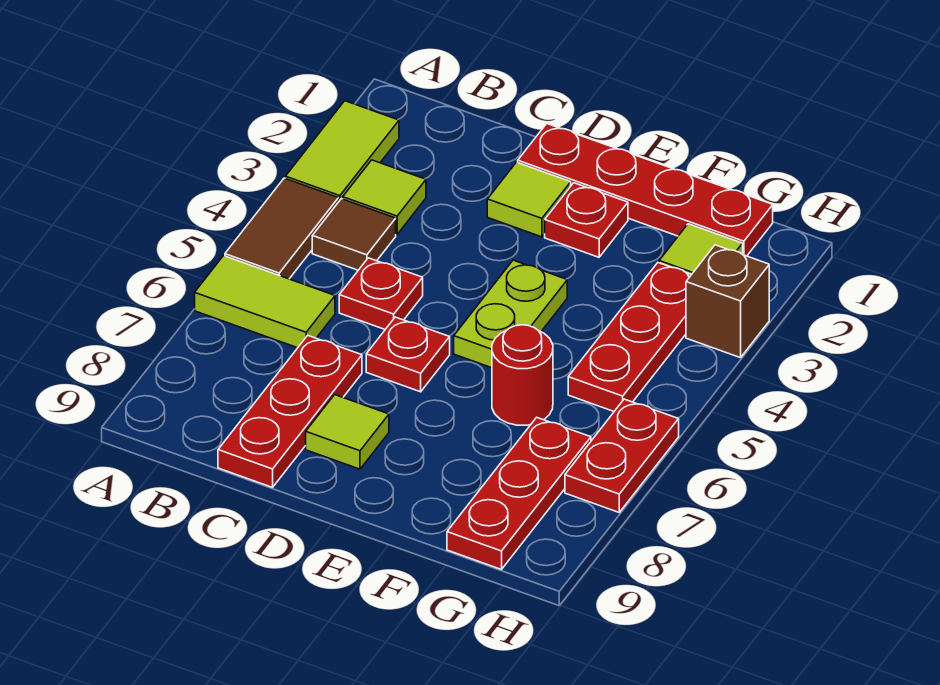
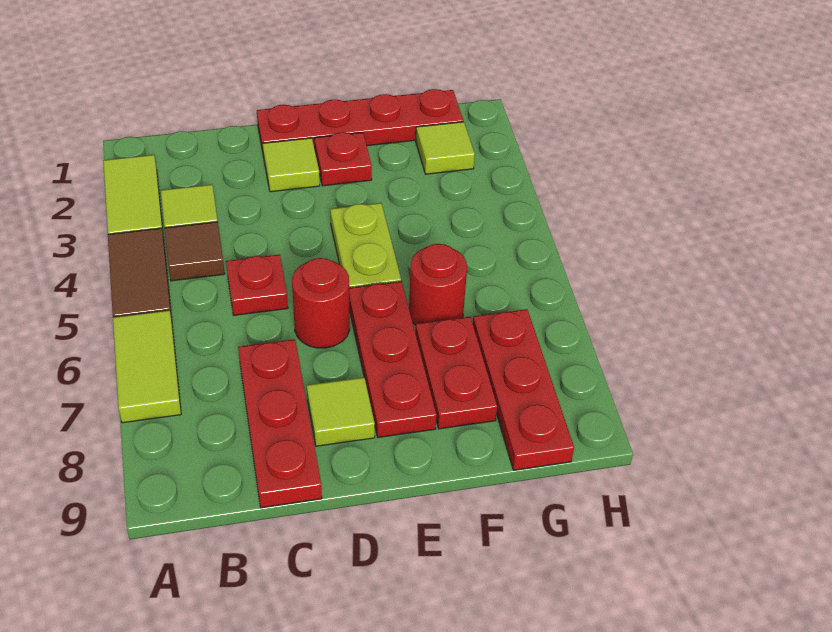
lime tile A6:B6 level 1 -> lime tile A6:A7 level 1
red plate D6 level 1 -> red round brick D6 level 1
red plate G3:G5 level 1 -> red plate E6:E8 level 1
brown brick H3 level 1 -> none
red plate H6:H7 level 1 -> red plate F7:F8 level 1

